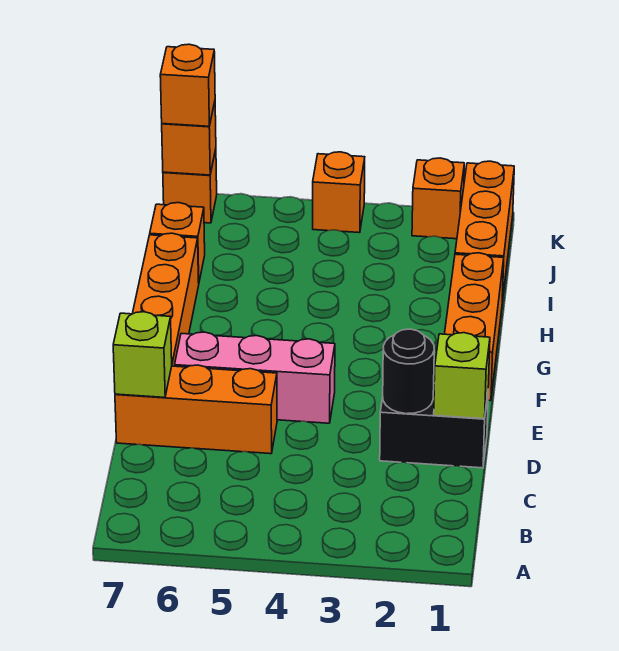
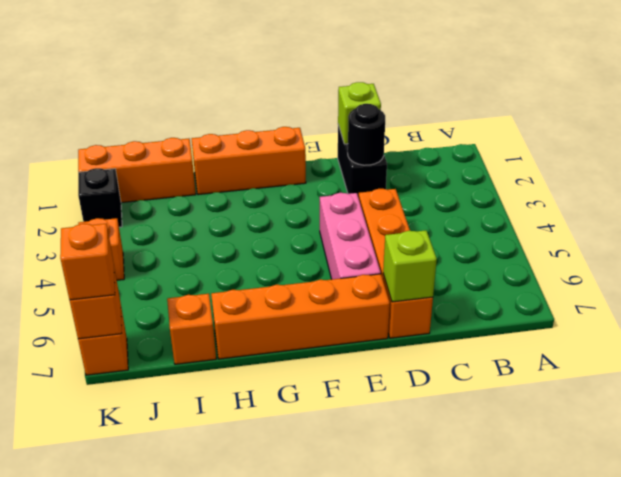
orange brick D5:D7 level 1 -> orange brick D4:D7 level 1
orange brick K2 level 1 -> black brick K2 level 1

